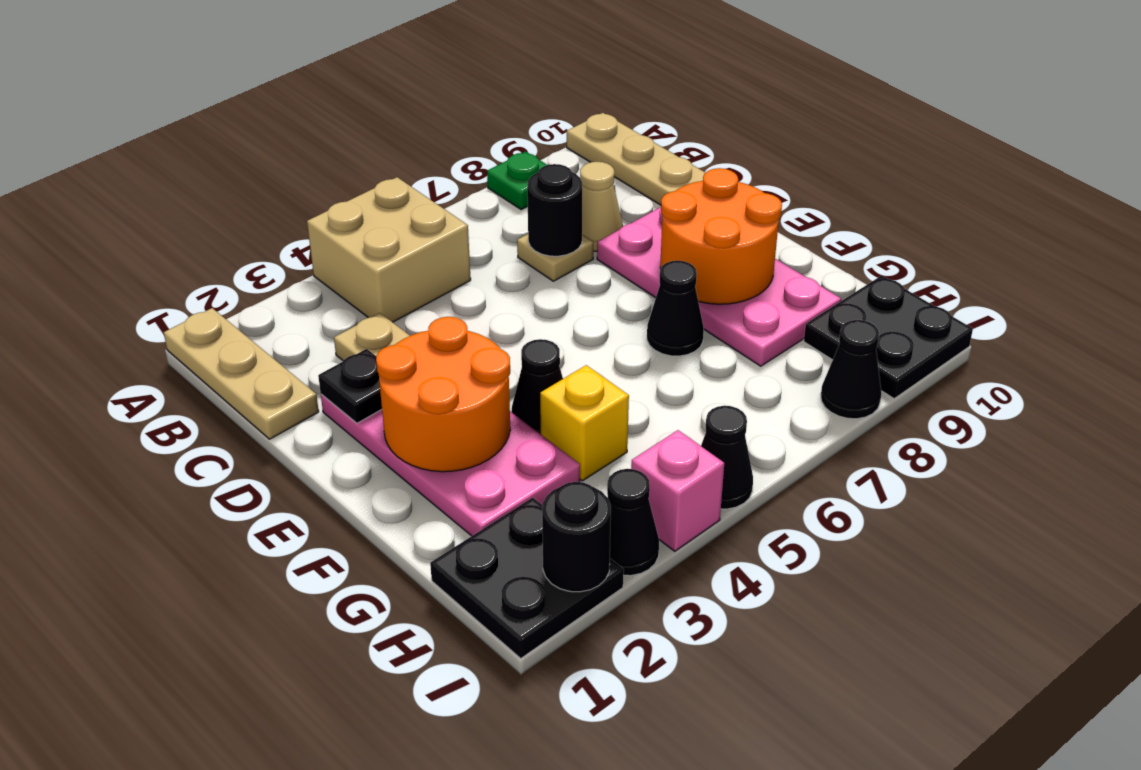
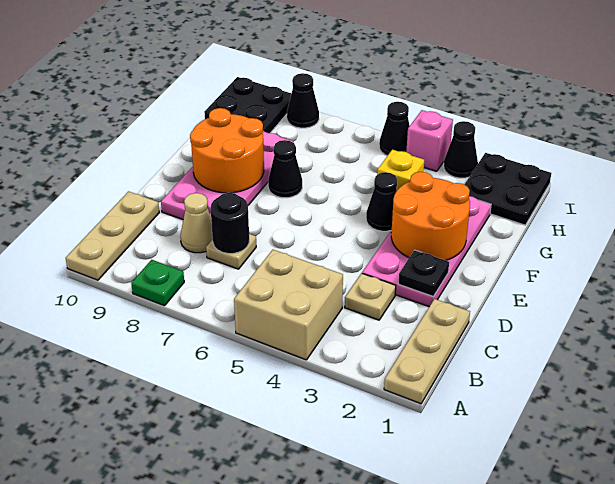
black round brick I2 level 2 -> none

